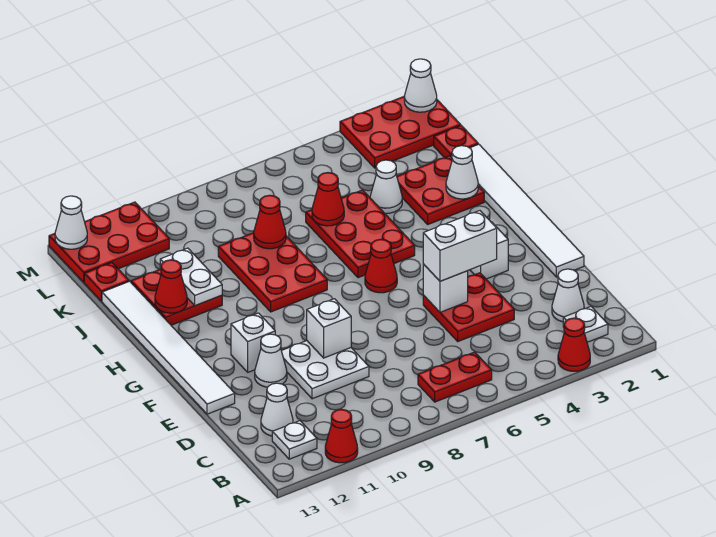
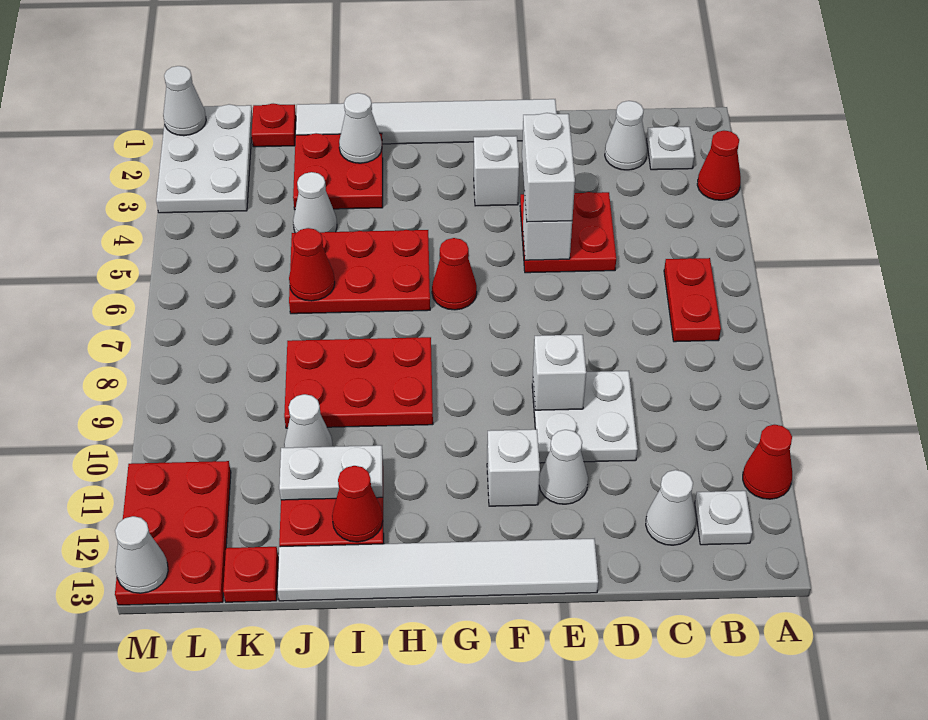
red cone J8 level 2 -> none
none -> white cone J10 level 1
red plate L1:M3 level 1 -> white plate L1:M3 level 1

